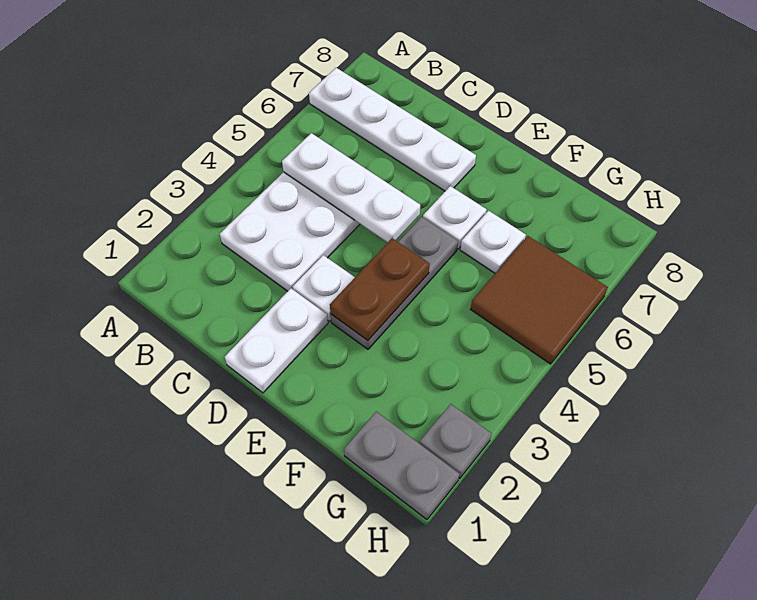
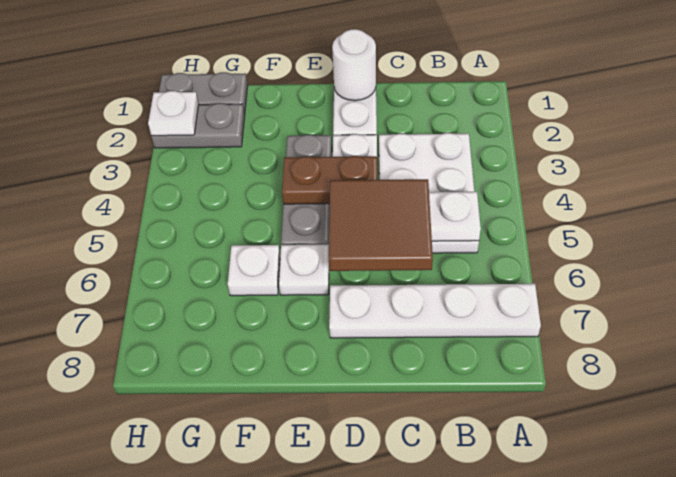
none -> white round brick D1 level 2
brown plate E3:E4 level 2 -> brown plate D4:E4 level 2
brown tile G5:H6 level 1 -> brown tile C5:D6 level 3
grey plate H2 level 1 -> grey plate G2:H2 level 1
none -> white plate H2 level 2

